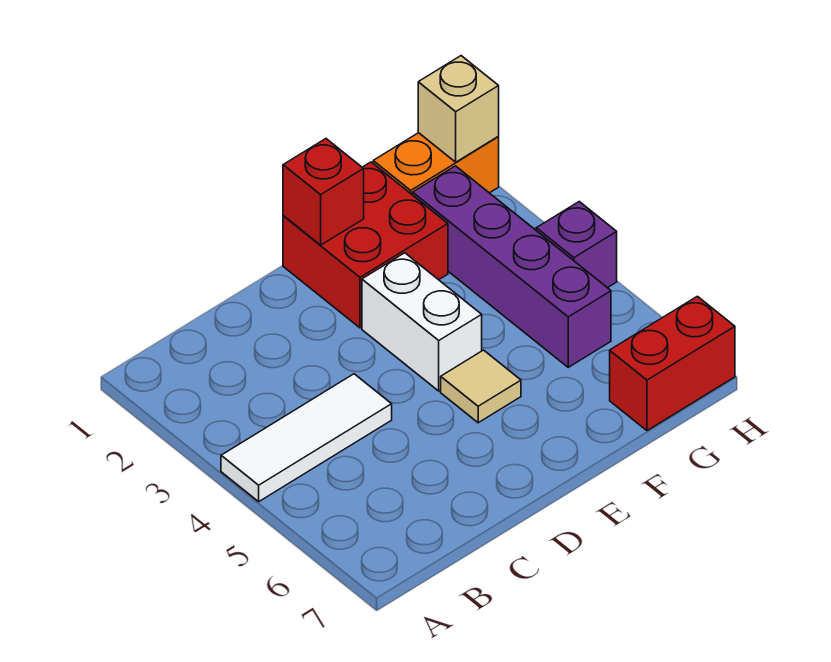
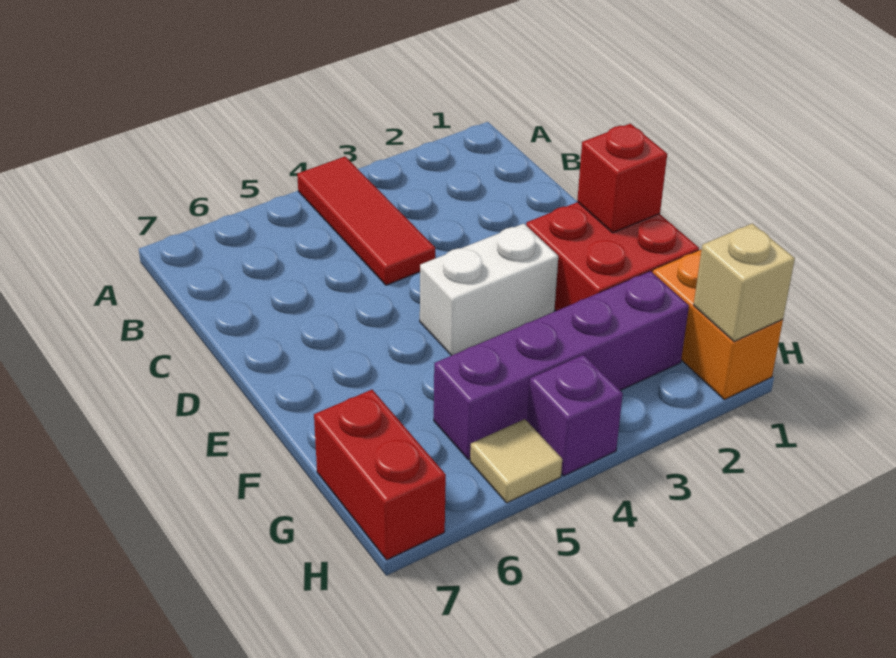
white tile A4:C4 level 1 -> red tile A4:C4 level 1
tan tile E5 level 1 -> tan tile H5 level 1

